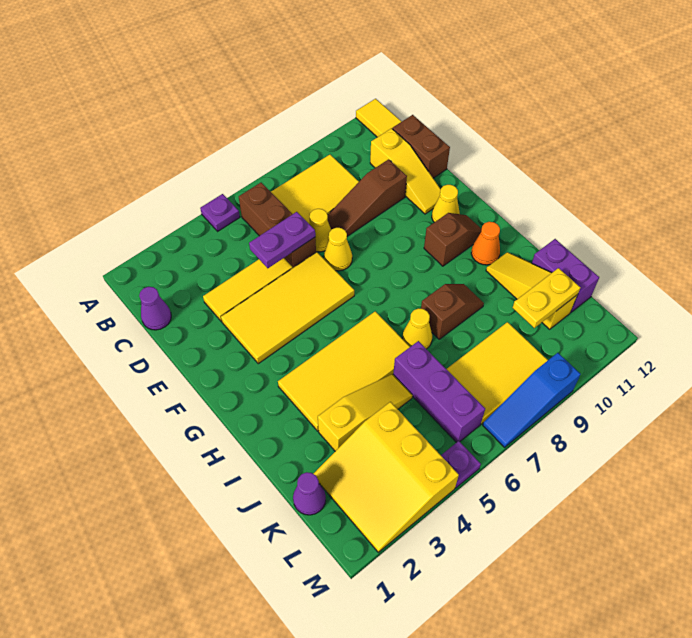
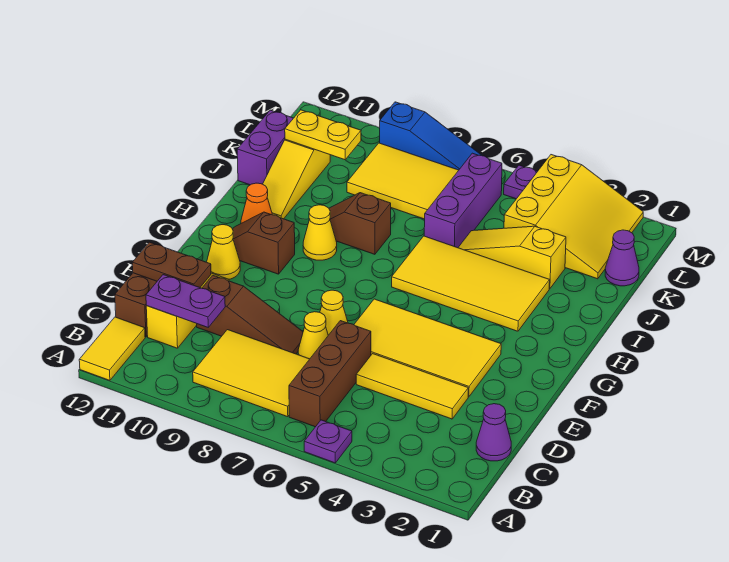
purple plate D5:D6 level 2 -> purple plate C10:C11 level 2
none -> brown plate D11:D12 level 2
yellow cone I7 level 1 -> yellow cone H9 level 1

